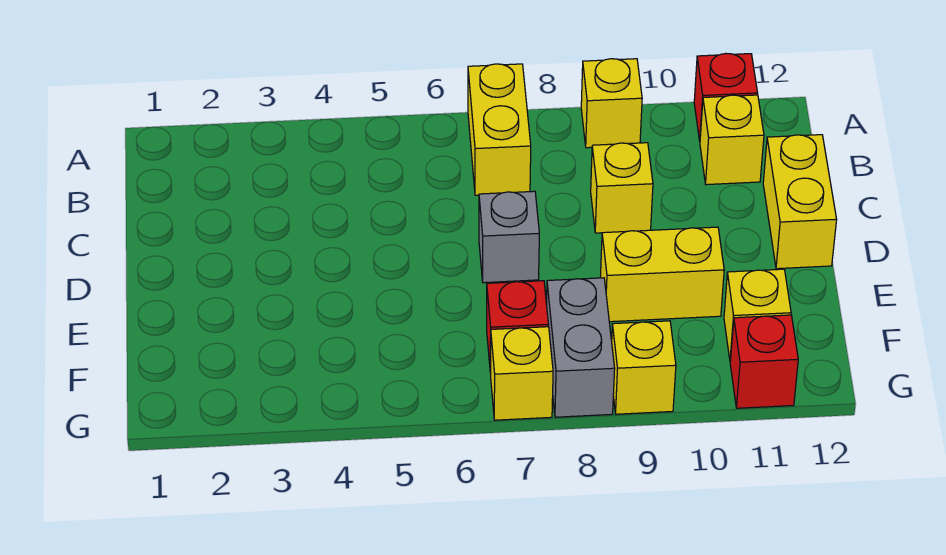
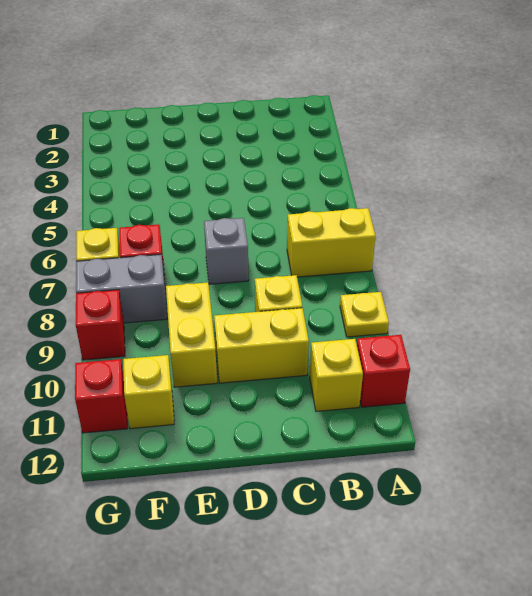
yellow brick A9 level 1 -> yellow plate A9 level 1
yellow brick C12:D12 level 1 -> yellow brick C10:D10 level 1
yellow brick G9 level 1 -> red brick G9 level 1

